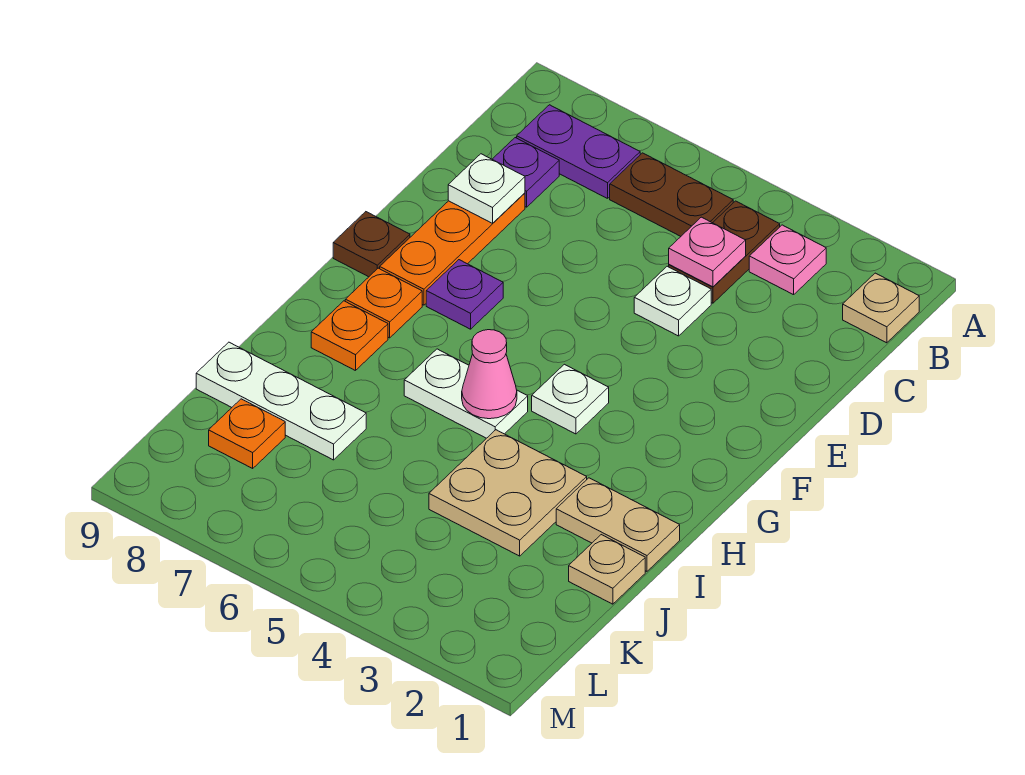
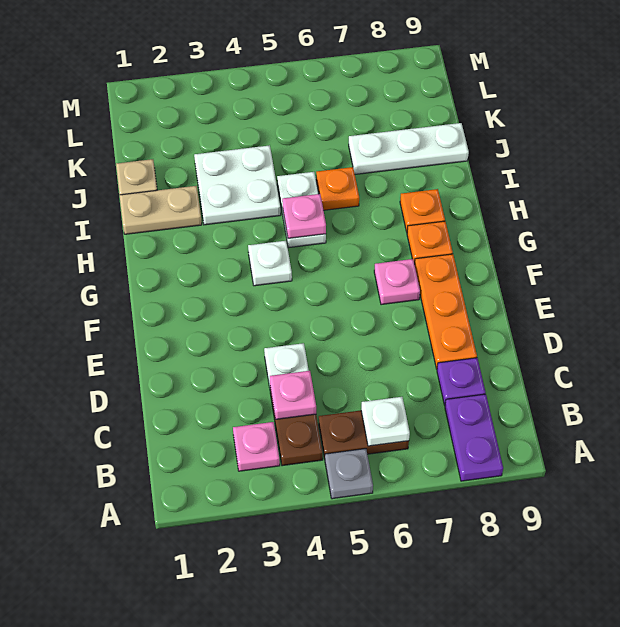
none -> grey plate A5 level 1
tan plate B1 level 1 -> none
purple plate B7:B8 level 1 -> purple plate A8:B8 level 1
white plate D8 level 2 -> white plate B6 level 2
purple plate F7 level 1 -> pink plate F7 level 1
brown plate F9 level 1 -> none
white plate H5:H6 level 1 -> white plate H5:I5 level 1
pink cone H5 level 2 -> pink plate H5 level 2
tan plate I3:J4 level 1 -> white plate I3:J4 level 1
orange plate K8 level 1 -> orange plate I6 level 1

